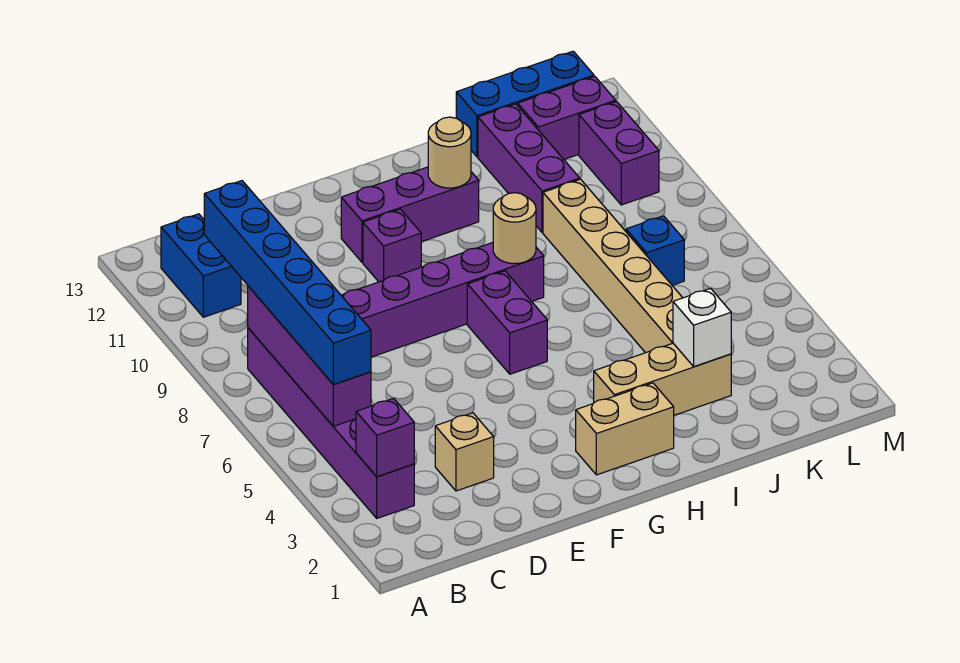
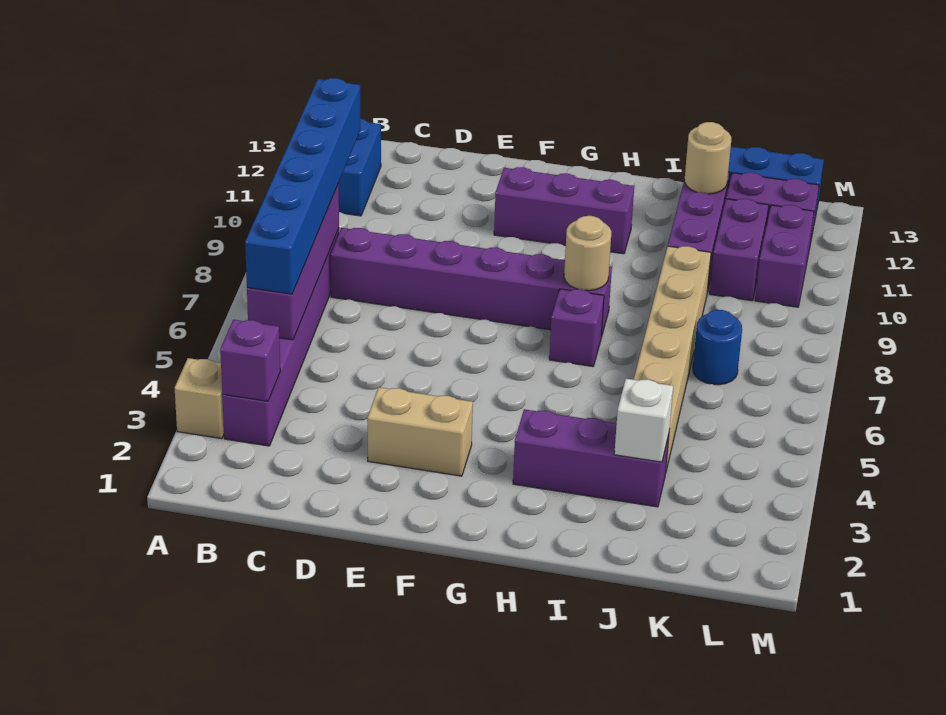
tan brick D3 level 1 -> tan brick A3 level 1
purple brick F10 level 1 -> purple brick H7 level 1
tan brick G2:H2 level 1 -> tan brick E3:F3 level 1
purple brick G6:G7 level 1 -> purple brick K10:K11 level 1
tan brick H3:J3 level 1 -> purple brick H3:J3 level 1
tan round brick H11 level 2 -> tan round brick J12 level 2
blue brick K7 level 1 -> blue round brick K7 level 1

